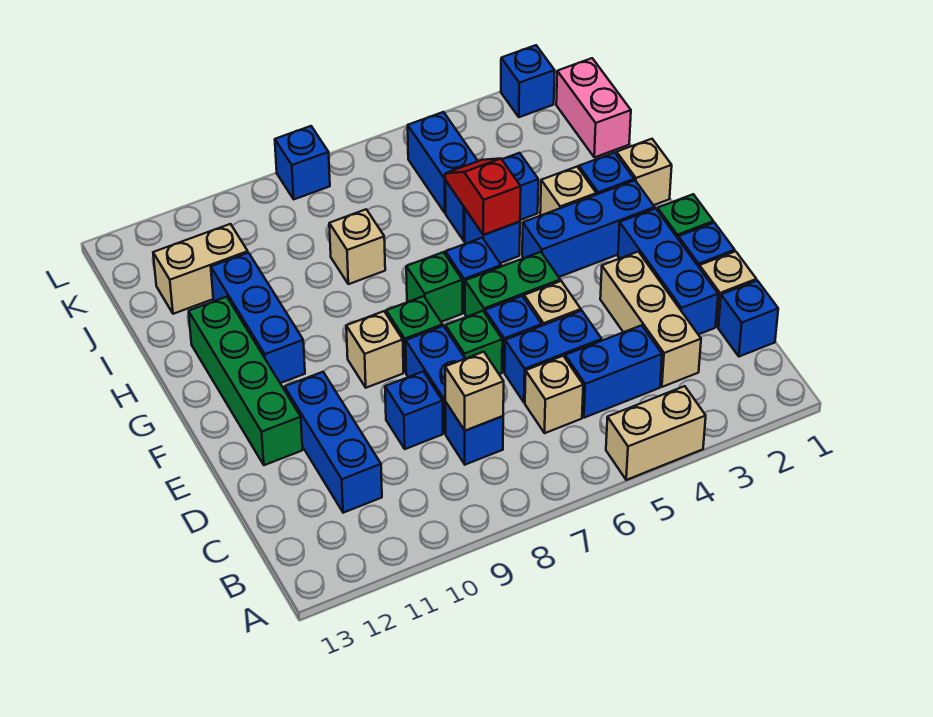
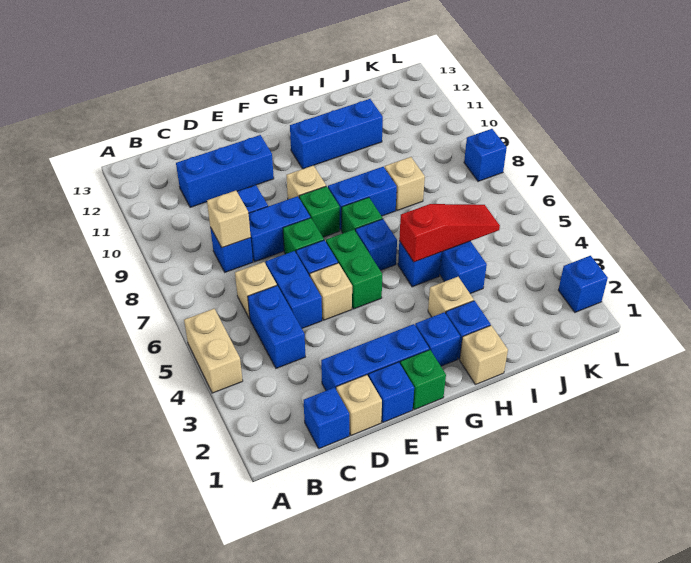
tan brick C3:E3 level 1 -> none
green brick E12:H12 level 1 -> none
blue brick G2:G4 level 1 -> blue brick G2 level 1
red slope H5:I5 level 2 top H -> red slope H5:J5 level 2 top H
pink brick J1:K1 level 1 -> none
blue brick J5:K5 level 1 -> blue brick G8:H8 level 1
tan brick J11:J12 level 1 -> none

